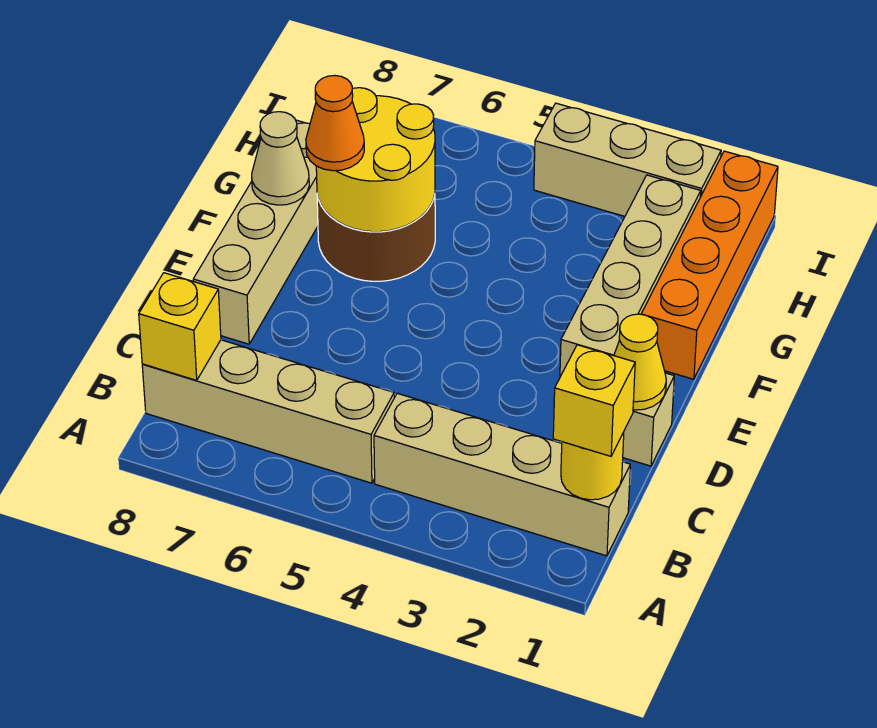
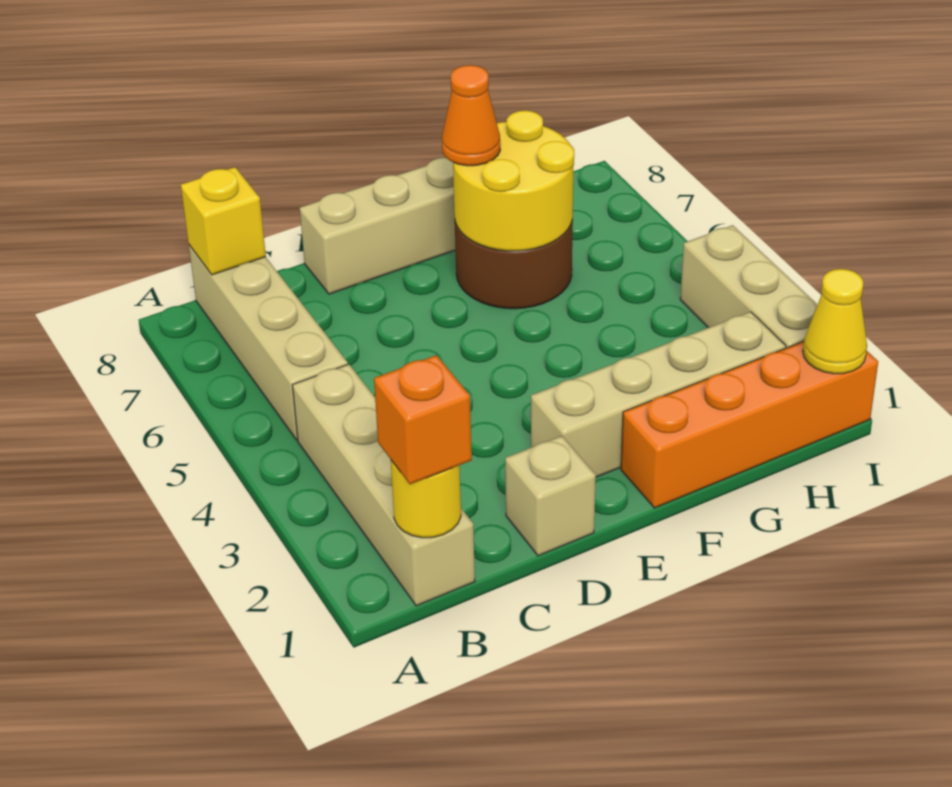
yellow brick B1 level 3 -> orange brick B1 level 3
yellow cone D1 level 2 -> yellow cone I1 level 2
tan cone F8 level 2 -> none

